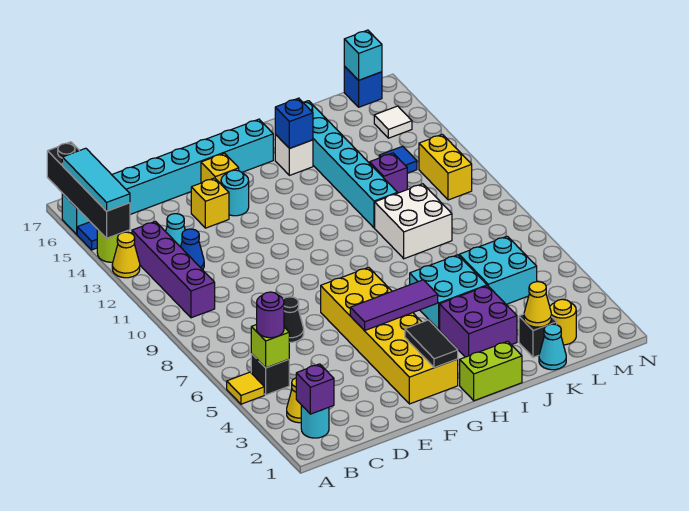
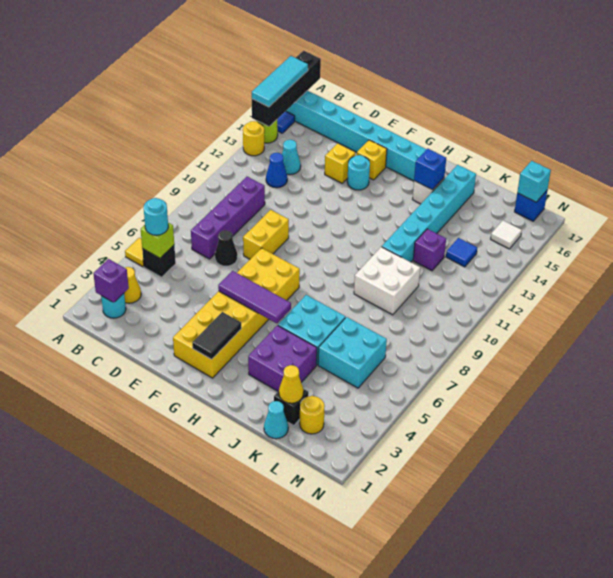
yellow cone A13 level 1 -> yellow round brick A13 level 1
purple round brick B5 level 3 -> cyan round brick B5 level 3
purple brick B10:B13 level 1 -> purple brick C7:C10 level 1
lime brick H1:I1 level 1 -> none
yellow brick M11:M12 level 1 -> yellow brick E8:E9 level 1

